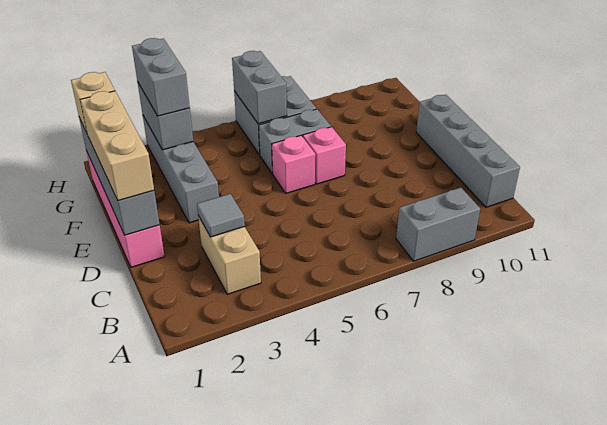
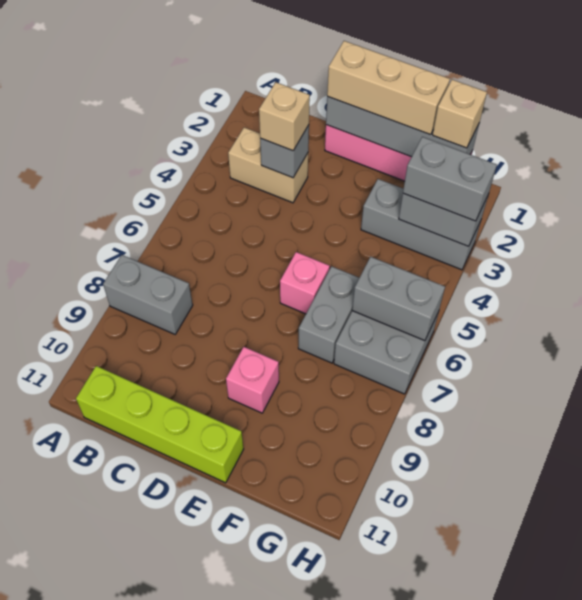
grey brick A8:A9 level 1 -> grey brick A8:B8 level 1
grey brick B11:E11 level 1 -> lime brick B11:E11 level 1
grey tile C3 level 2 -> grey brick C3 level 2
none -> tan brick C3 level 3
grey brick E3:H3 level 1 -> grey brick F3:H3 level 1
pink brick E7 level 1 -> pink brick E9 level 1

